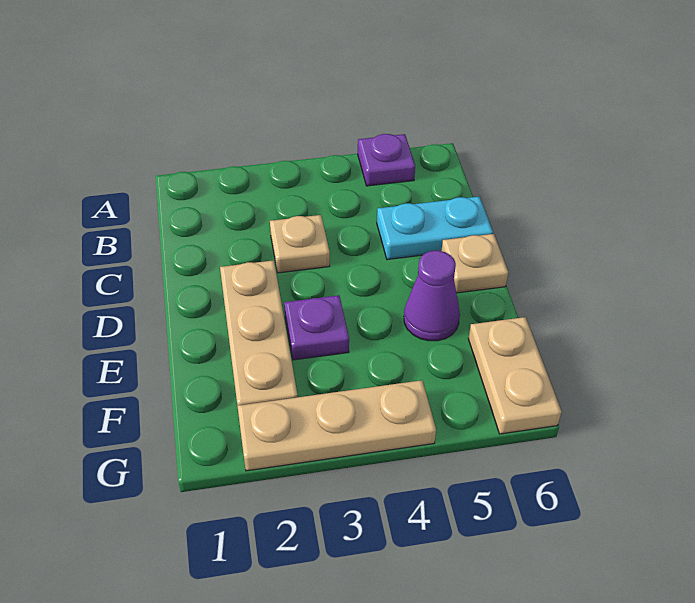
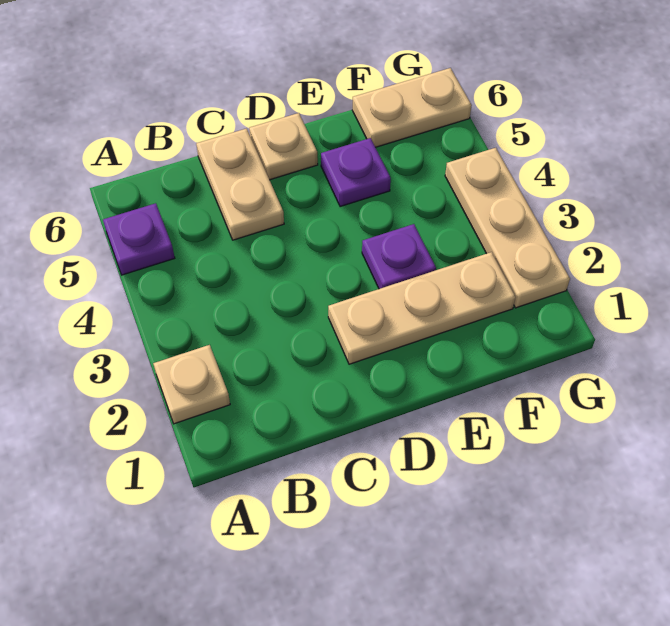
tan plate C3 level 1 -> tan plate A2 level 1
cyan plate C5:C6 level 1 -> tan plate C5:C6 level 1
purple cone E5 level 1 -> purple plate E5 level 1

